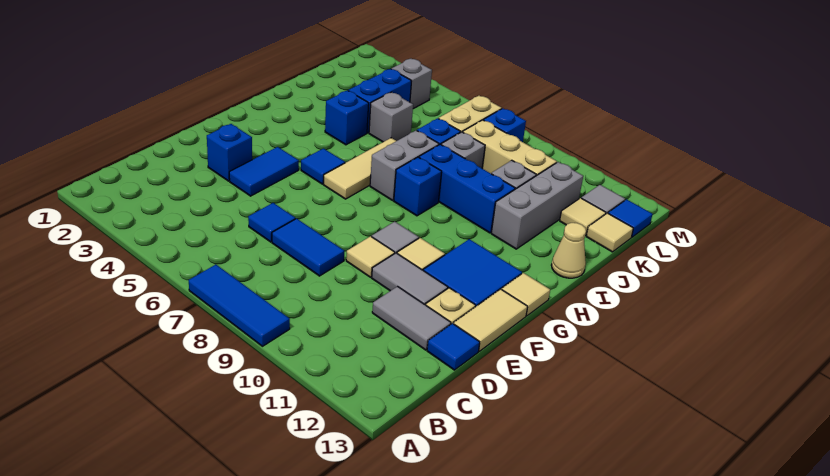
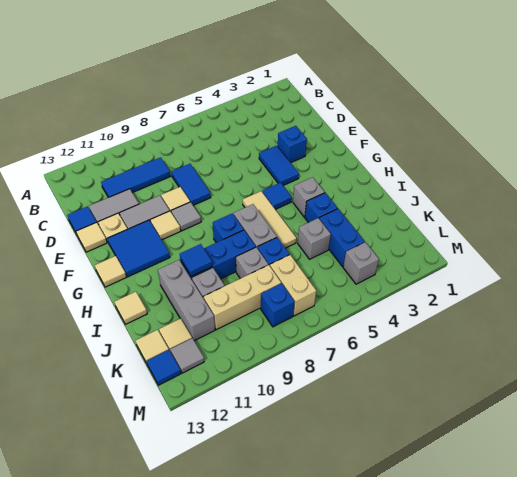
blue tile A7:A9 level 1 -> blue tile C9:C11 level 1
blue tile D6 level 1 -> blue tile I10 level 2
blue tile D7:D8 level 1 -> blue tile D8:E8 level 1
tan tile E13:F13 level 1 -> tan tile E13 level 1
none -> grey brick H4 level 1
tan cone I13 level 1 -> tan tile I13 level 1

